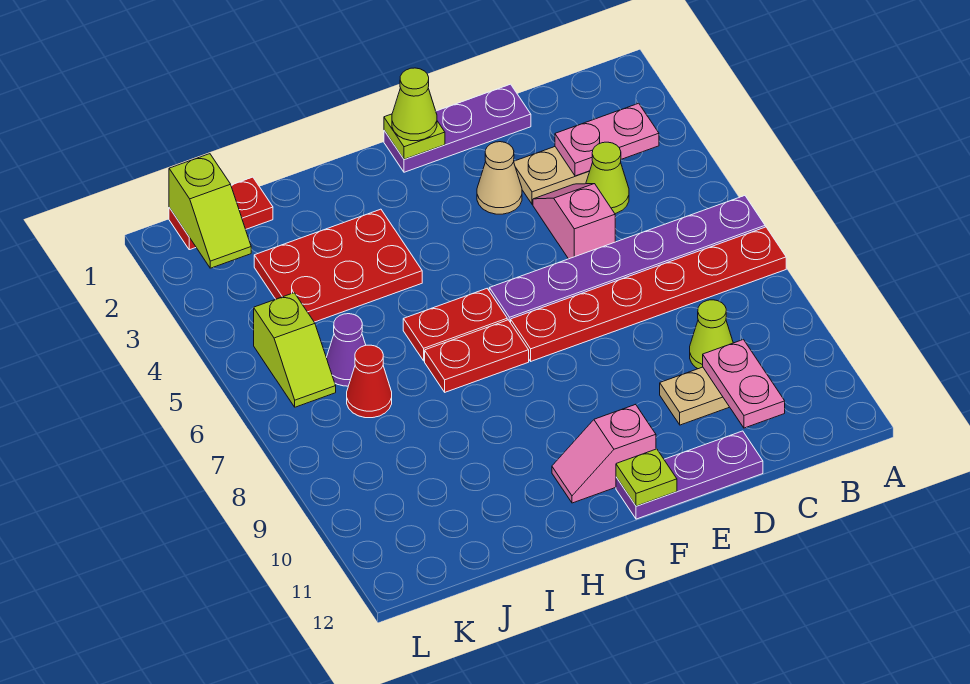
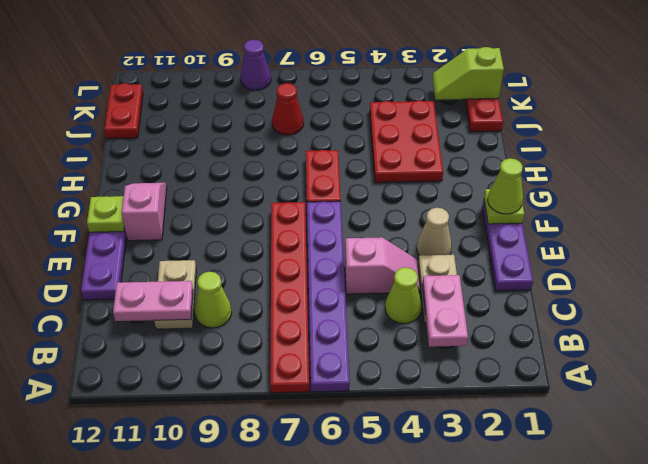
red plate G7:H7 level 1 -> red plate J12:K12 level 1
purple cone J6 level 1 -> purple cone L8 level 1
lime slope K5:K6 level 1 top 5 -> none

